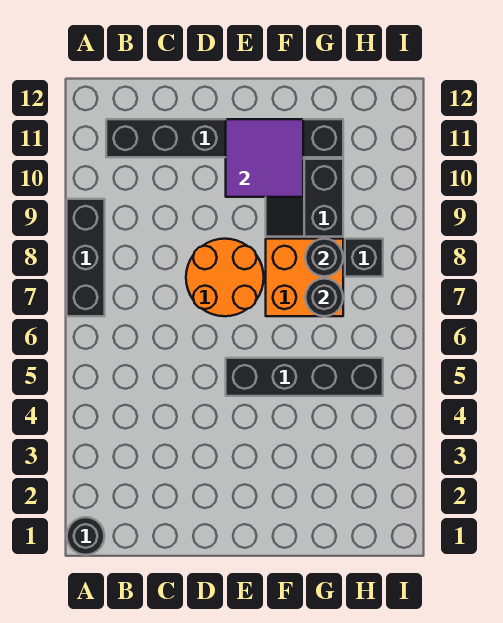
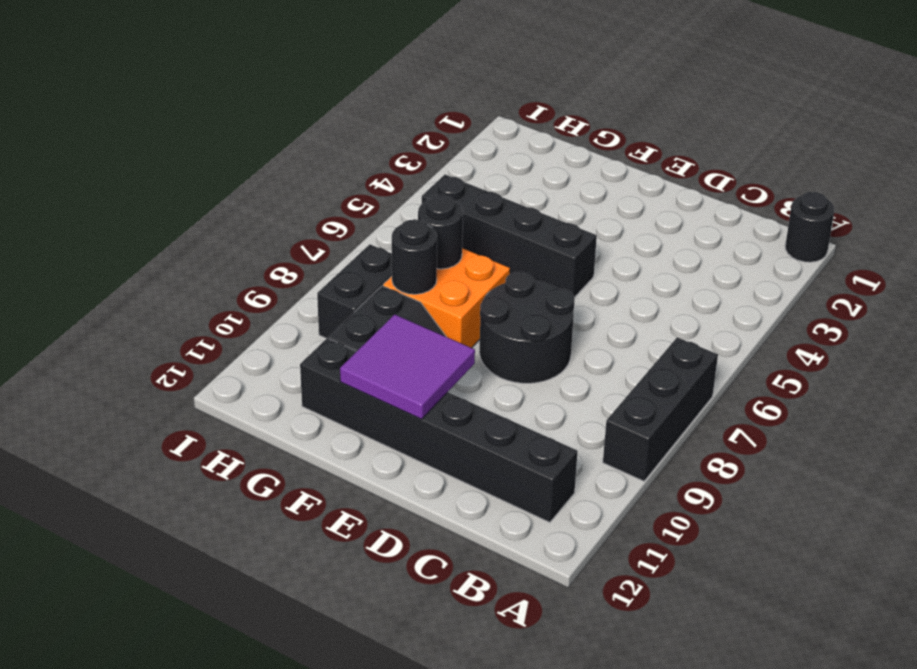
orange round brick D7:E8 level 1 -> black round brick D7:E8 level 1
black brick H8 level 1 -> black brick H8:H9 level 1

